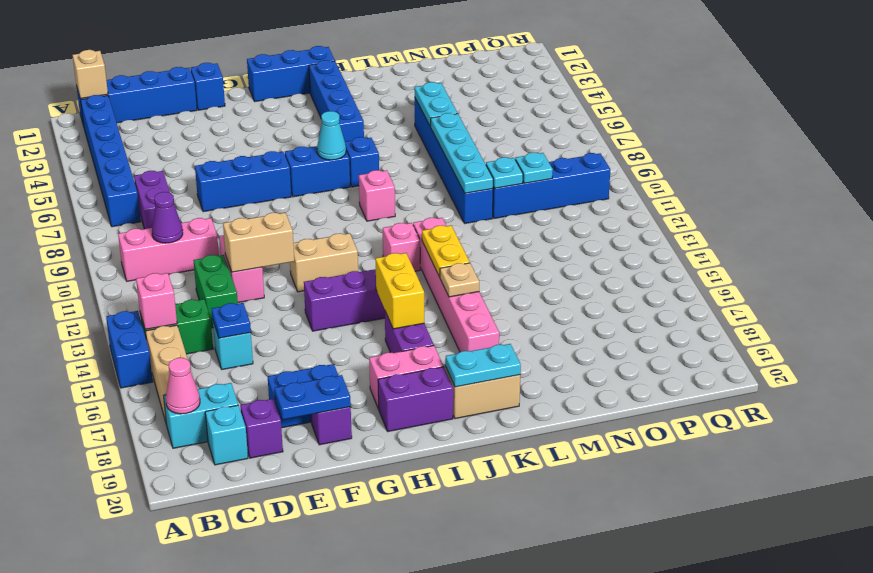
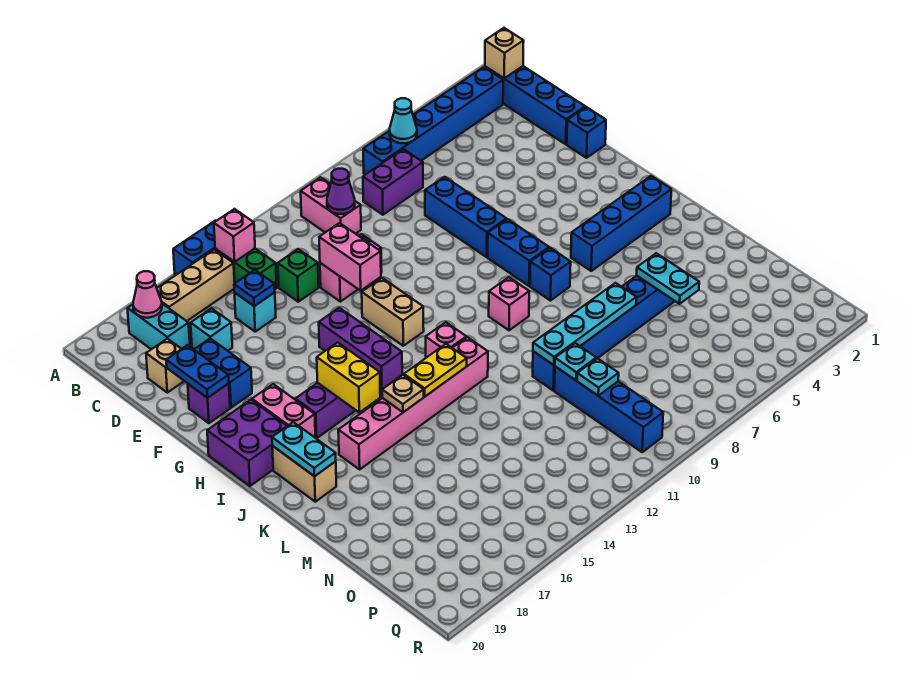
pink brick B10:D10 level 1 -> pink brick B10:C10 level 1
cyan brick C19 level 1 -> cyan brick D17 level 1
green brick D12:D13 level 1 -> green brick D13 level 1
purple brick D19 level 1 -> tan brick D19 level 1
tan brick E12:F12 level 2 -> pink brick E12:F12 level 2
blue brick H1:J1 level 1 -> none
purple brick H19:I19 level 1 -> purple brick H19:I20 level 1
cyan cone I7 level 2 -> cyan cone B6 level 2
yellow brick I15:I16 level 2 -> yellow brick I16:J16 level 2
cyan plate M5:M6 level 2 -> cyan plate M5:N5 level 2

